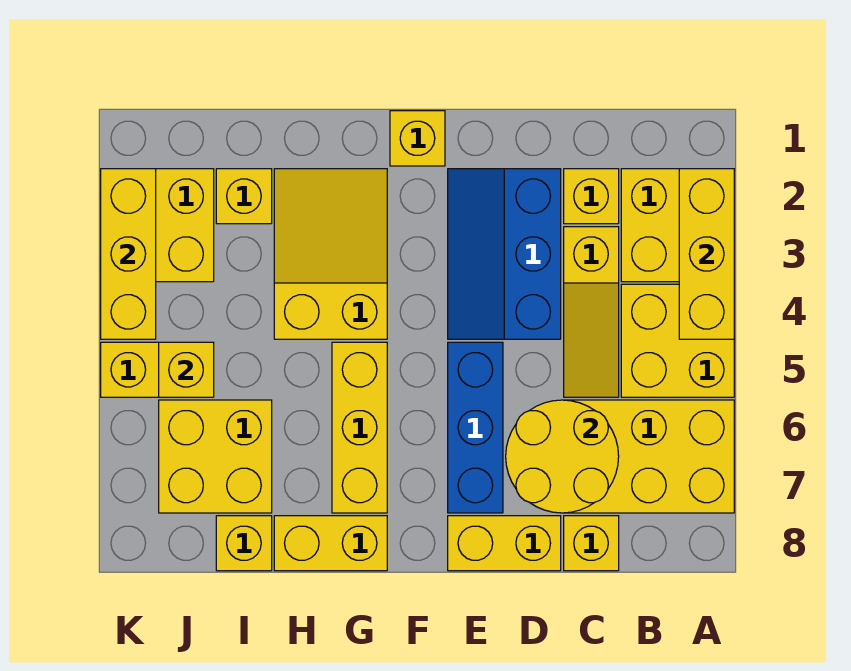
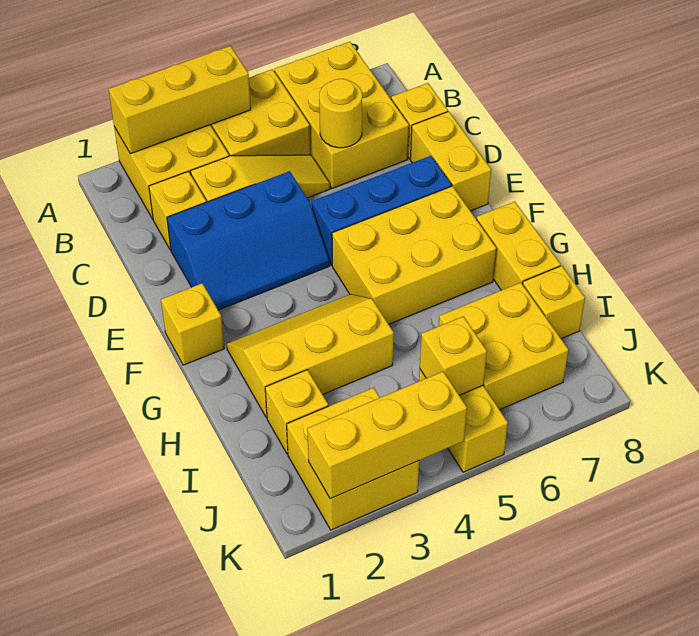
yellow round brick C6:D7 level 2 -> yellow round brick C6 level 2
yellow slope G2:H4 level 1 top 4 -> yellow slope G2:H4 level 1 top H
yellow brick G5:G7 level 1 -> yellow brick F5:G7 level 1

